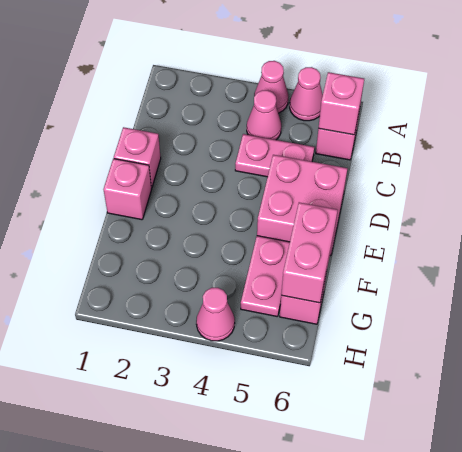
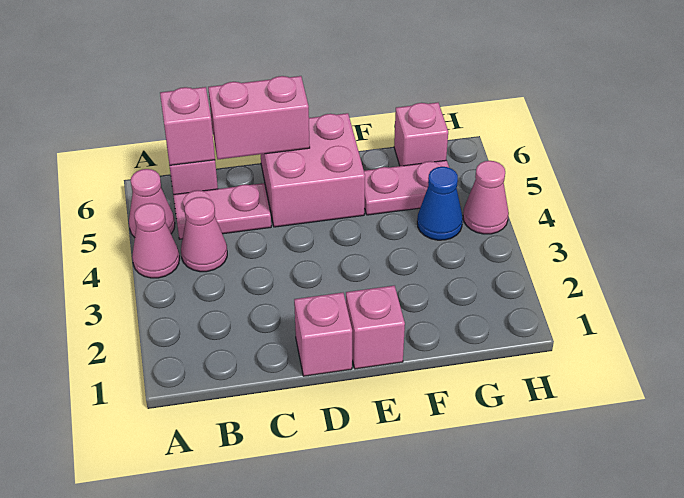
pink plate C4:C5 level 1 -> pink plate B5:C5 level 1
pink brick F6:G6 level 2 -> pink brick C6:D6 level 2
none -> blue cone G4 level 1

